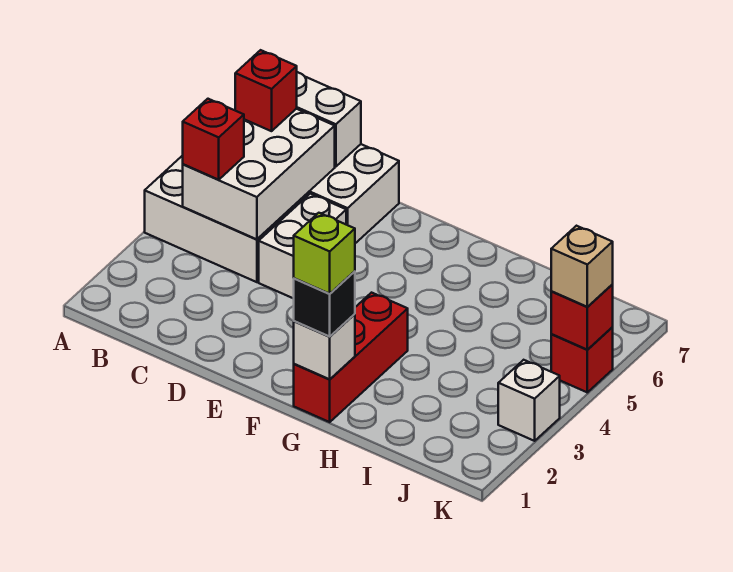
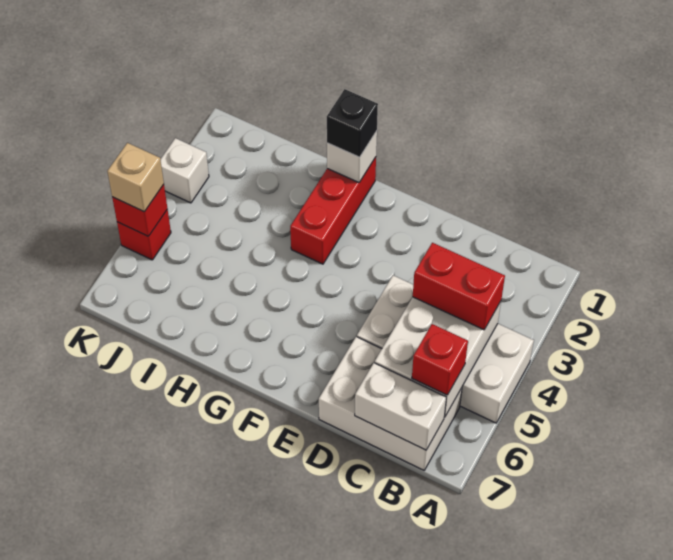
red brick B4 level 3 -> red brick B4:C4 level 3
lime brick G1 level 4 -> none

